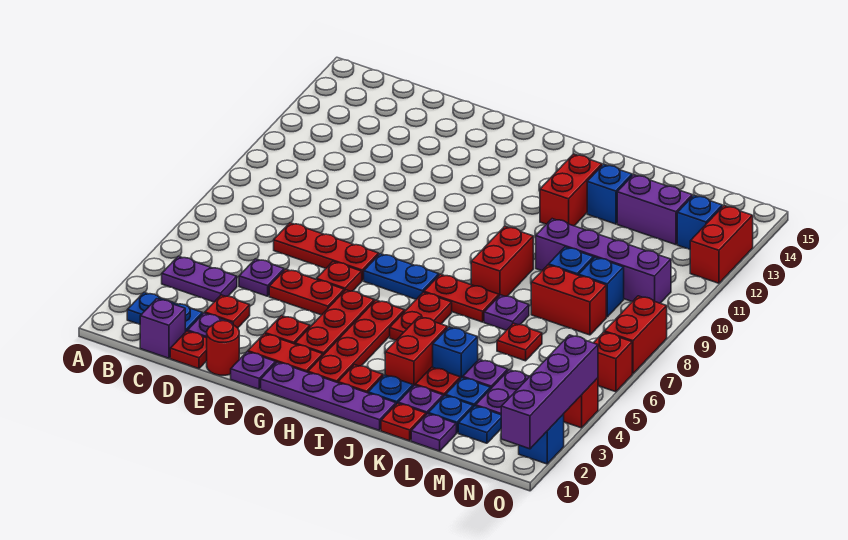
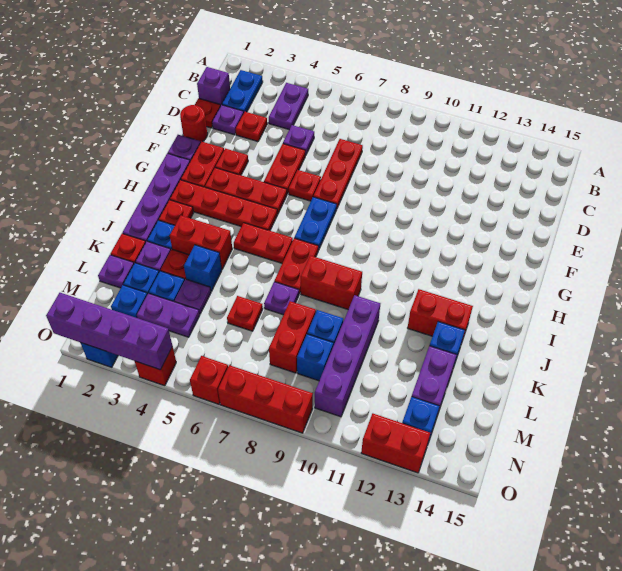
red brick O7:O8 level 1 -> red brick O7:O9 level 1

